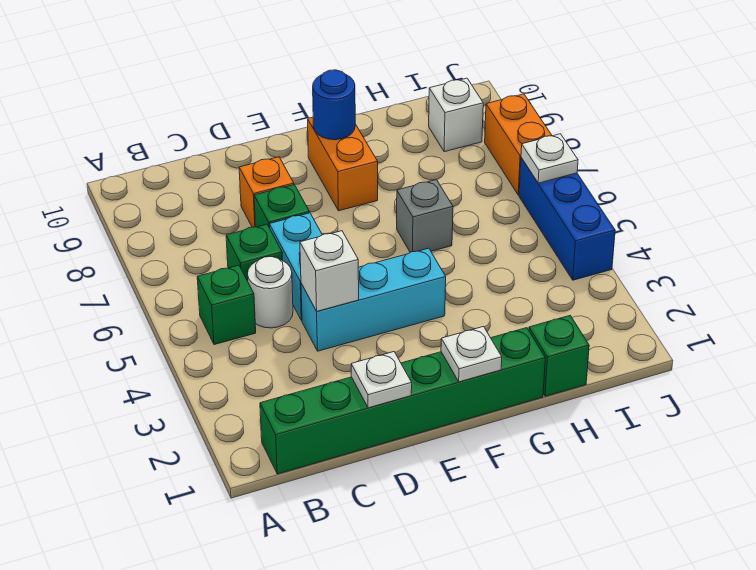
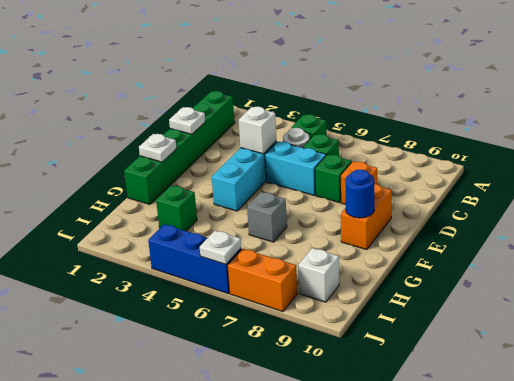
orange brick F8:F9 level 1 -> orange brick E9:F9 level 1
green brick H1 level 1 -> green brick H3 level 1

